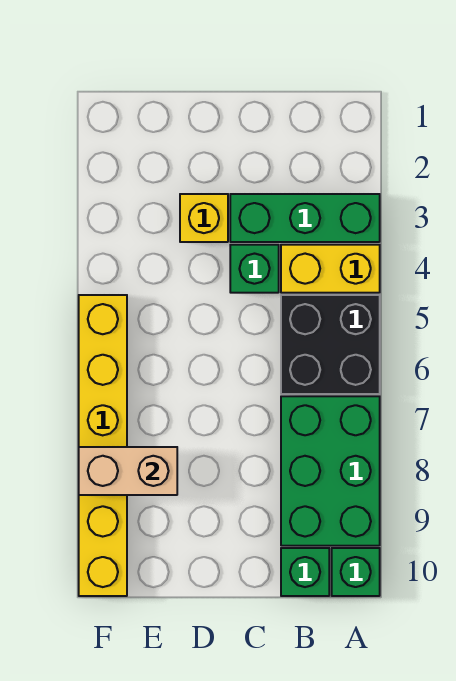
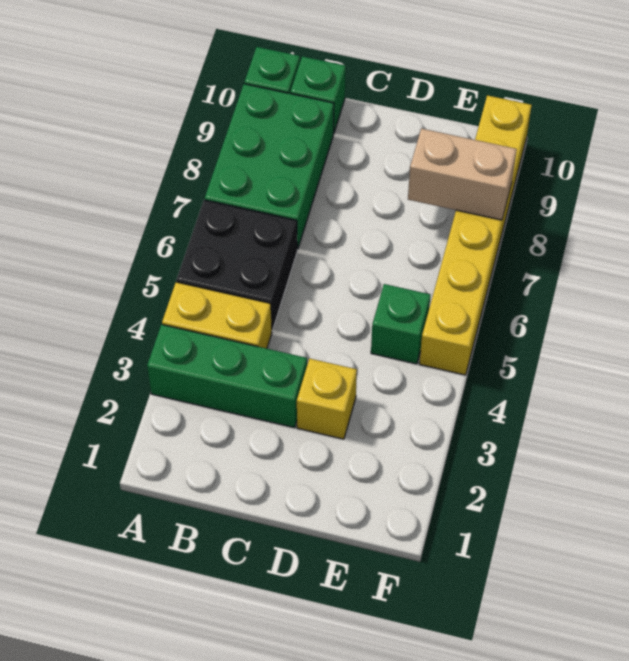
green brick C4 level 1 -> green brick E5 level 1

